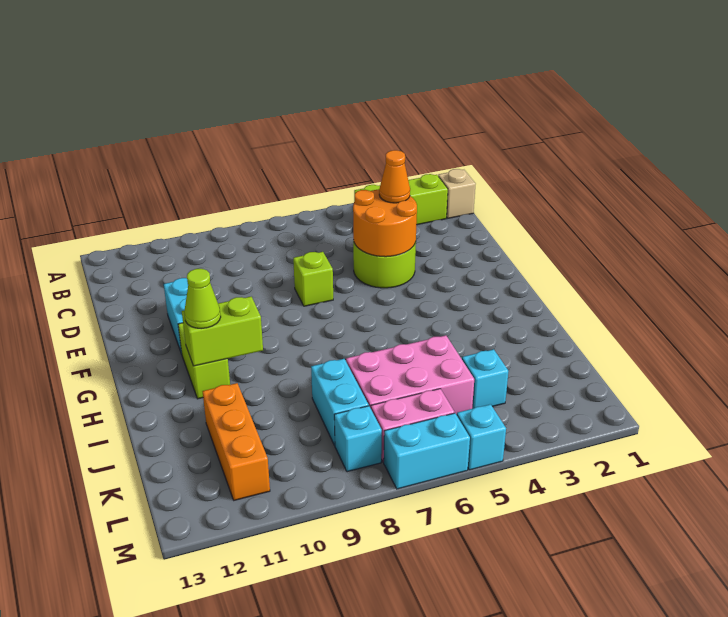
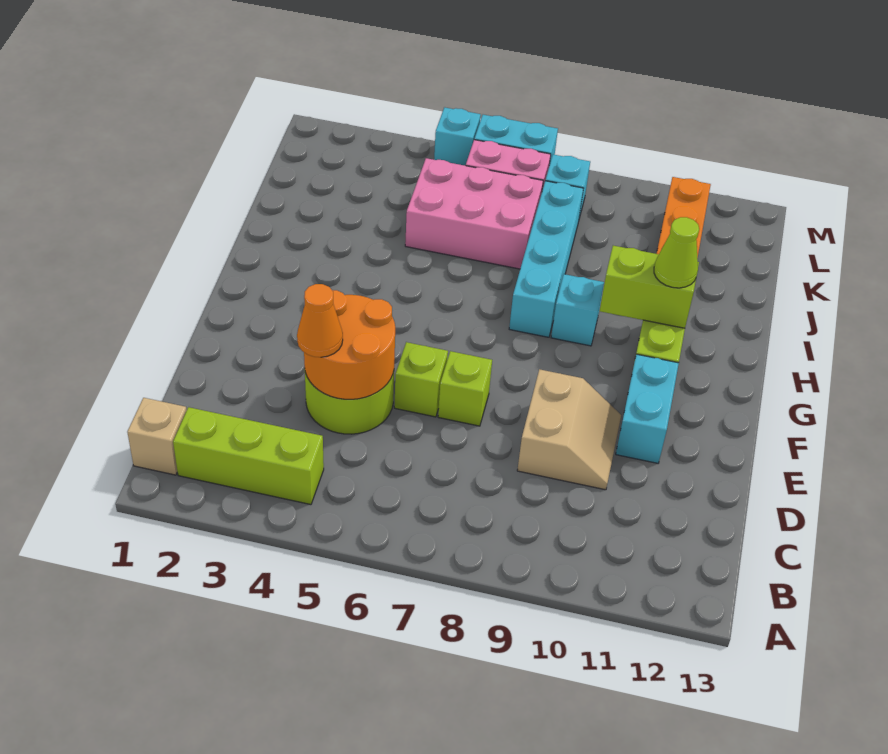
none -> tan slope D9:E10 level 1 top 9
none -> lime brick E6 level 1
cyan brick J8:K8 level 1 -> cyan brick H8:K8 level 1
cyan brick K4 level 1 -> cyan brick H9 level 1

